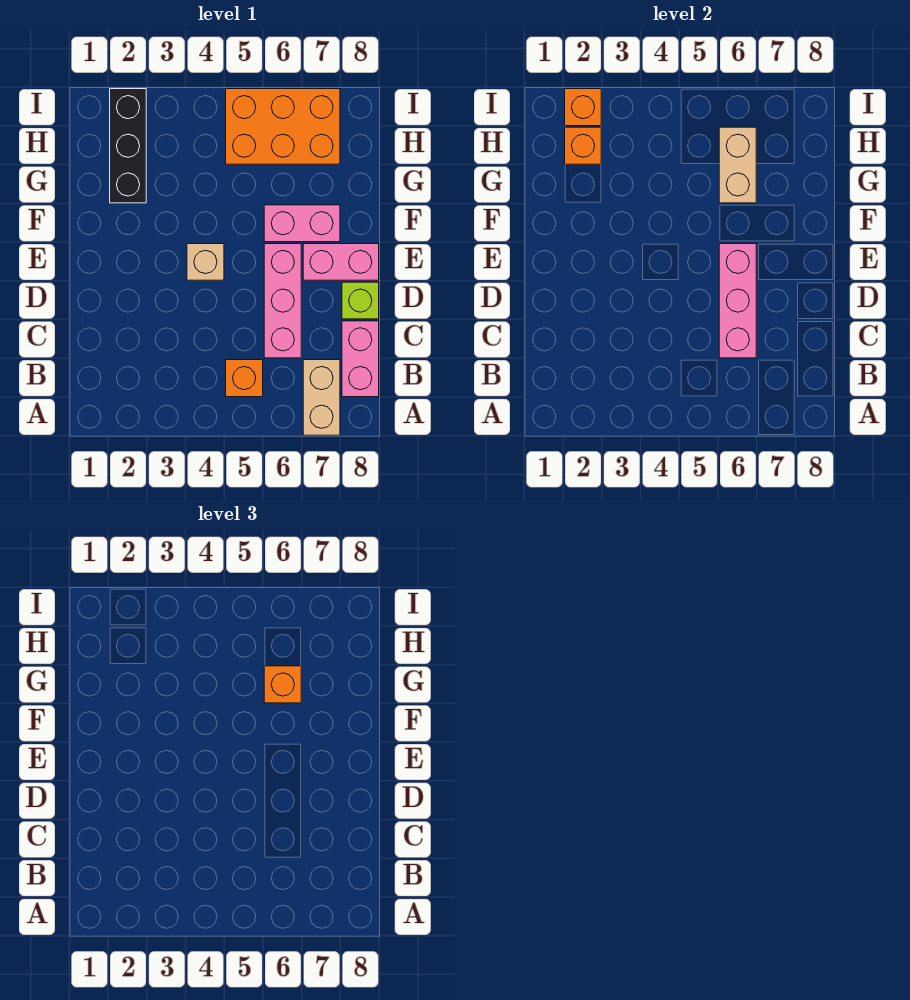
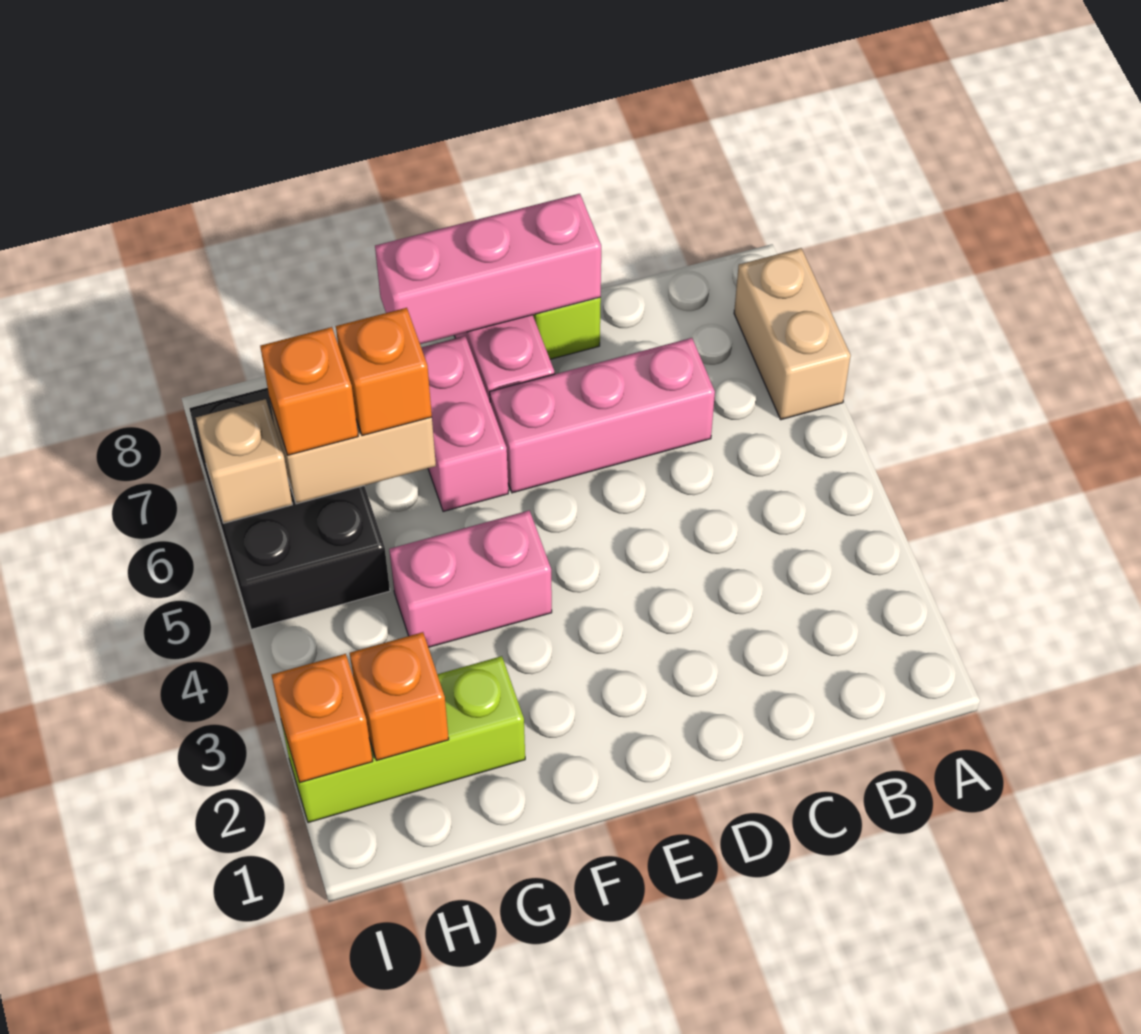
tan brick A7:B7 level 1 -> tan brick A6:A7 level 1
orange brick B5 level 1 -> orange brick H6 level 3
pink brick B8:C8 level 1 -> pink brick F4:G4 level 1
pink brick C6:E6 level 2 -> pink brick D8:F8 level 2
tan brick E4 level 1 -> tan brick I6 level 2
black brick G2:I2 level 1 -> lime brick G2:I2 level 1
orange brick H5:I7 level 1 -> black brick H5:I7 level 1

